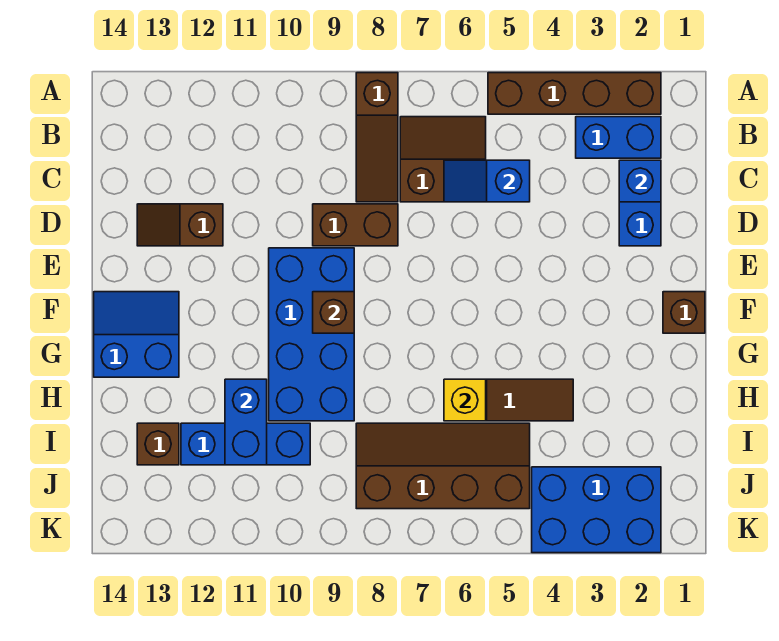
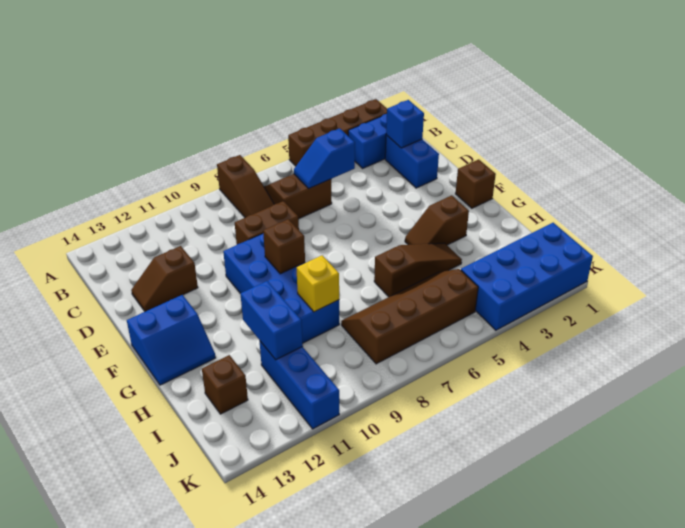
blue slope F13:G14 level 1 top G -> blue slope F13:G14 level 1 top F
none -> brown slope G3:G4 level 1 top 3
yellow brick H6 level 2 -> yellow brick H9 level 2
blue brick I10:I12 level 1 -> blue brick I11:K11 level 1
blue brick J2:K4 level 1 -> blue brick J1:K4 level 1

